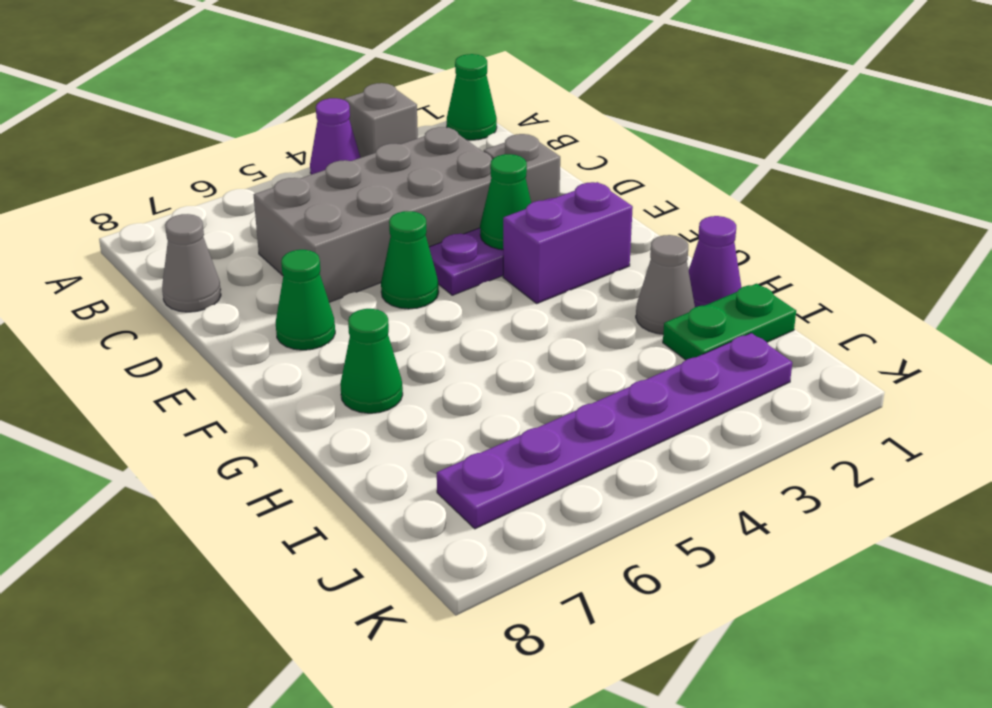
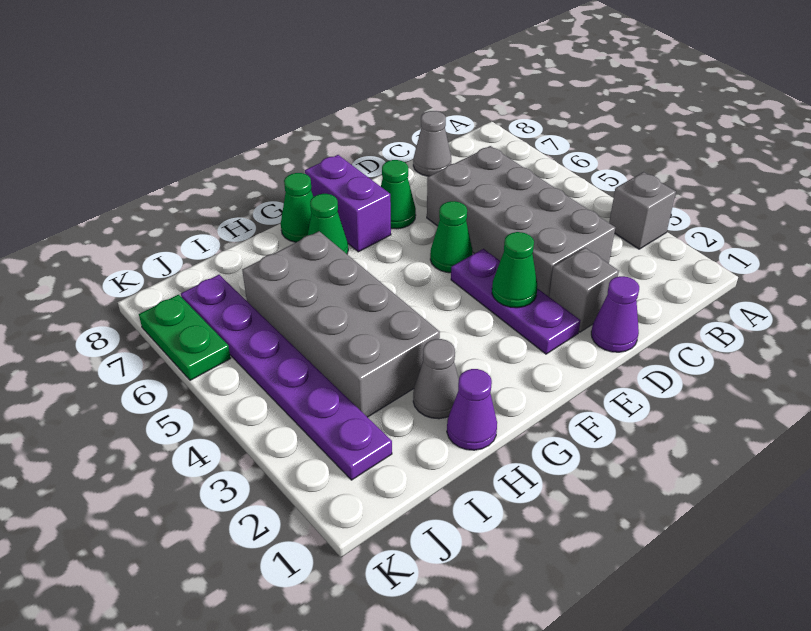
green cone A1 level 1 -> green cone G8 level 1
purple cone A4 level 1 -> purple cone D1 level 1
purple brick F2:F3 level 1 -> purple brick F7:F8 level 1
none -> grey brick H3:I6 level 1
green plate I1:I2 level 1 -> green plate K6:K7 level 1

